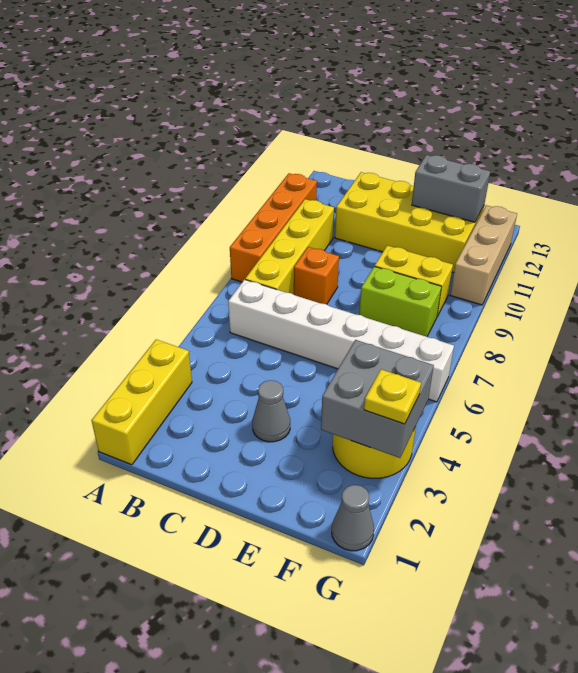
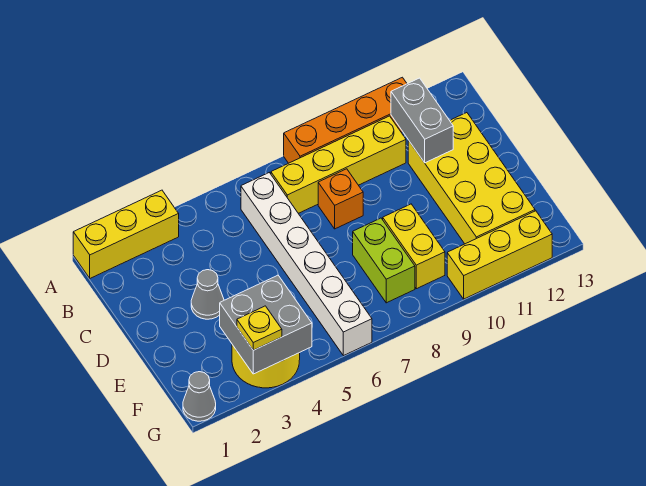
grey brick E12:F12 level 2 -> grey brick B11:C11 level 2
tan brick G10:G12 level 1 -> yellow brick G10:G12 level 1

